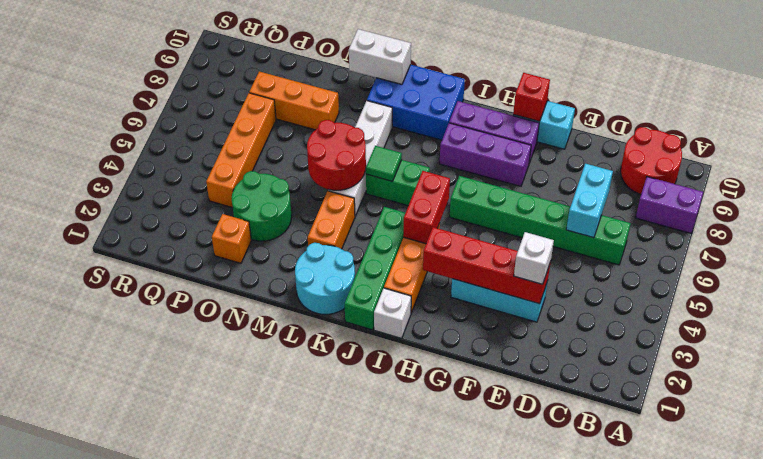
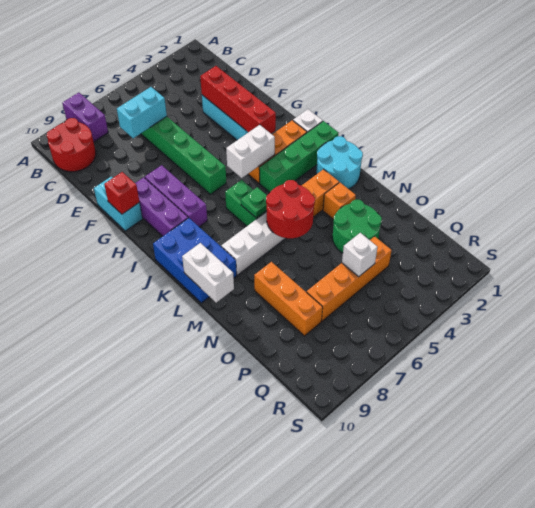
white brick E3 level 3 -> white brick P5 level 2
red brick I4:I5 level 2 -> white brick I4:I5 level 2
green tile K6 level 2 -> green plate K6 level 2
orange brick O2 level 1 -> orange brick M3 level 1

